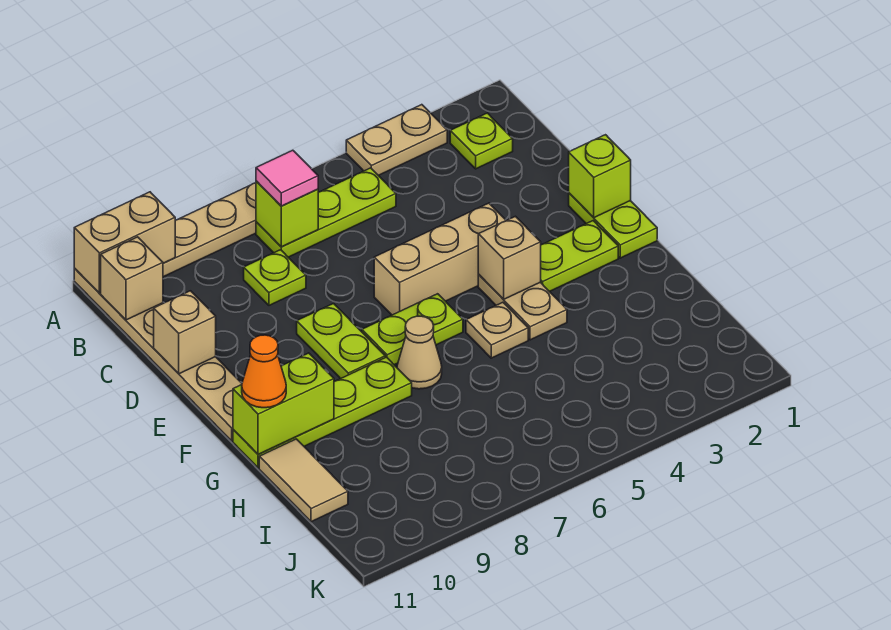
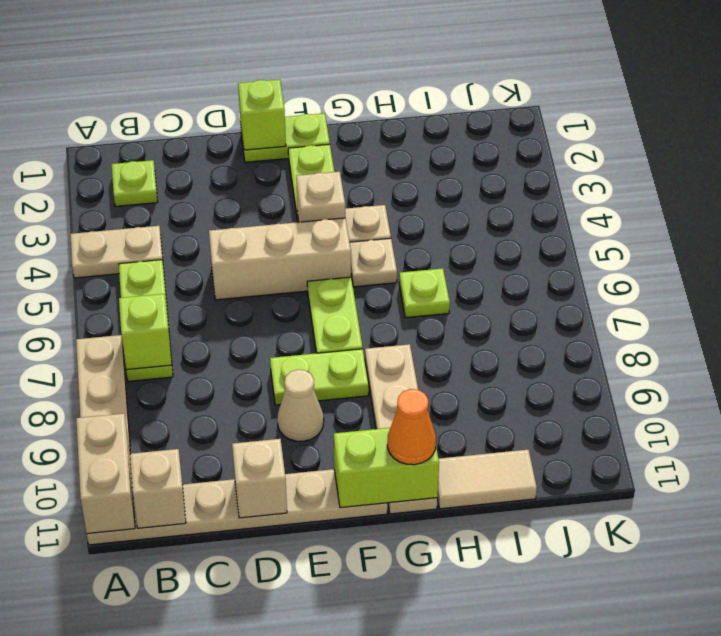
tan plate A3:A4 level 1 -> tan plate A4:B4 level 1
pink tile B7 level 3 -> none
lime plate C8 level 1 -> lime plate H6 level 1
tan brick E4:E6 level 1 -> tan brick D5:F5 level 1
tan cone G7 level 1 -> tan cone E9 level 1
lime plate G8:G11 level 1 -> tan plate G8:G11 level 1
lime brick G10:G11 level 2 -> lime brick F11:G11 level 2

